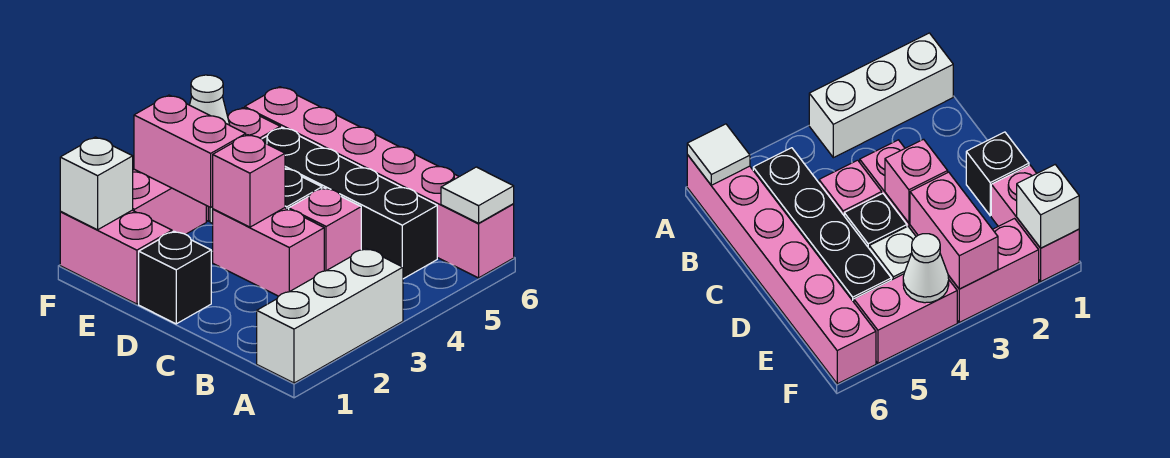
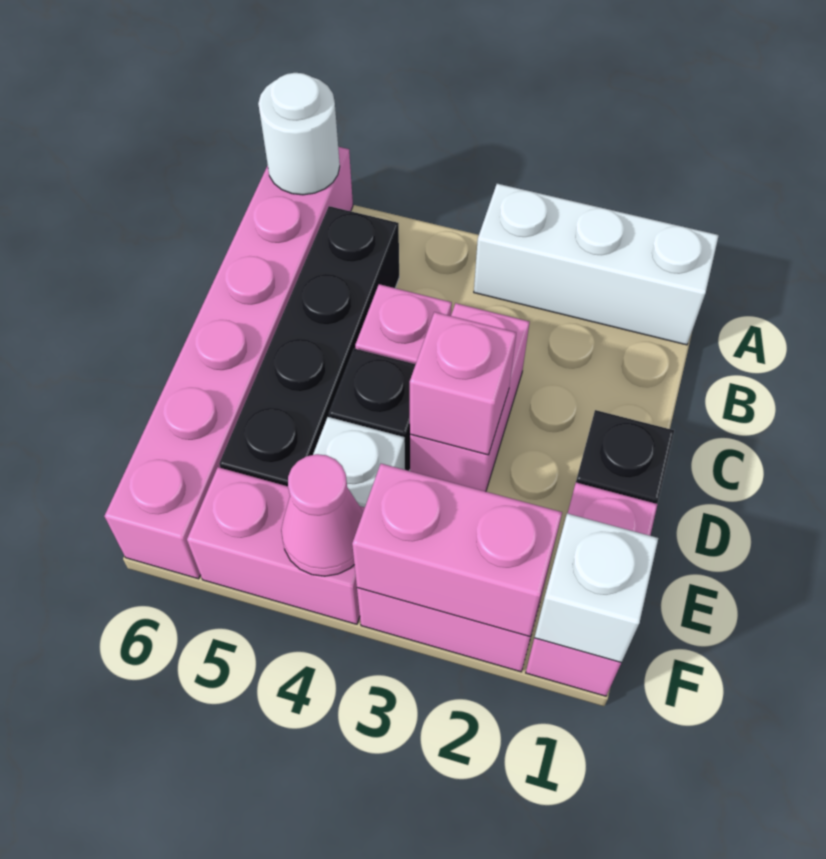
white tile A6 level 2 -> white round brick A6 level 2
pink brick E3:F3 level 2 -> pink brick F2:F3 level 2
white cone F4 level 2 -> pink cone F4 level 2

